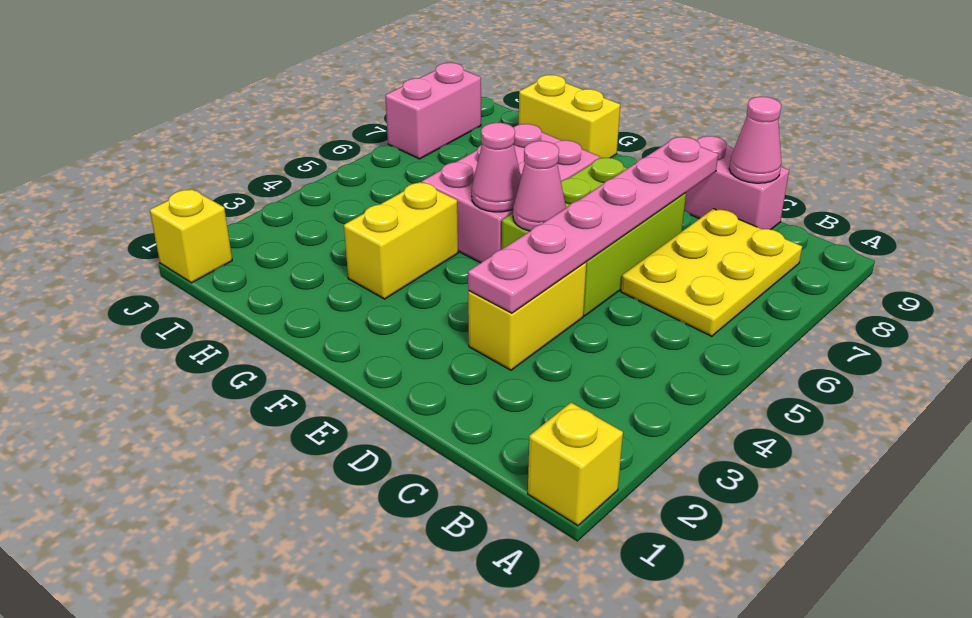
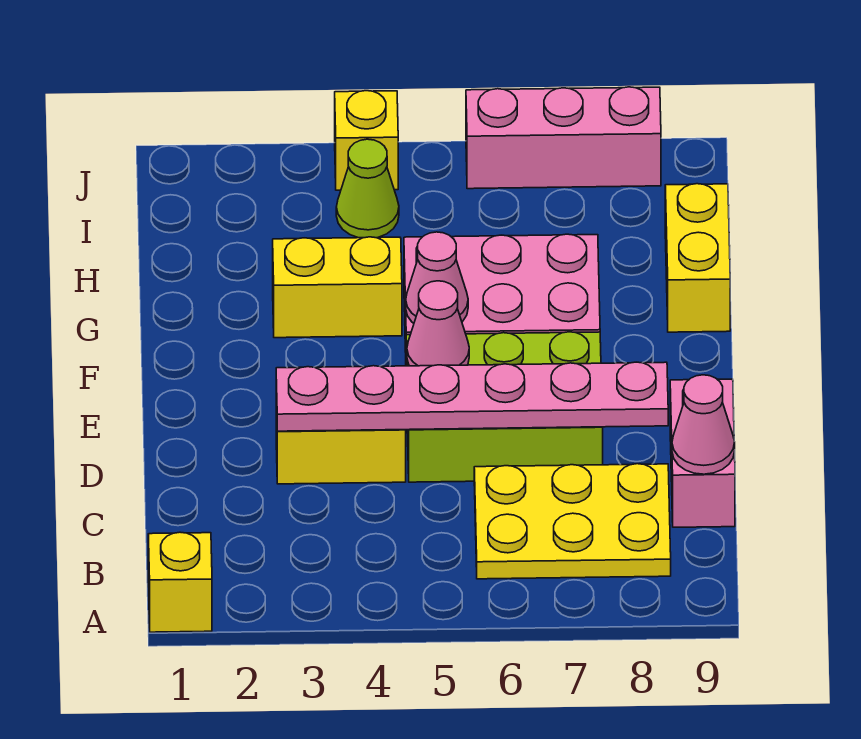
none -> lime cone I4 level 1
yellow brick J1 level 1 -> yellow brick J4 level 1
pink brick J7:J8 level 1 -> pink brick J6:J8 level 1

